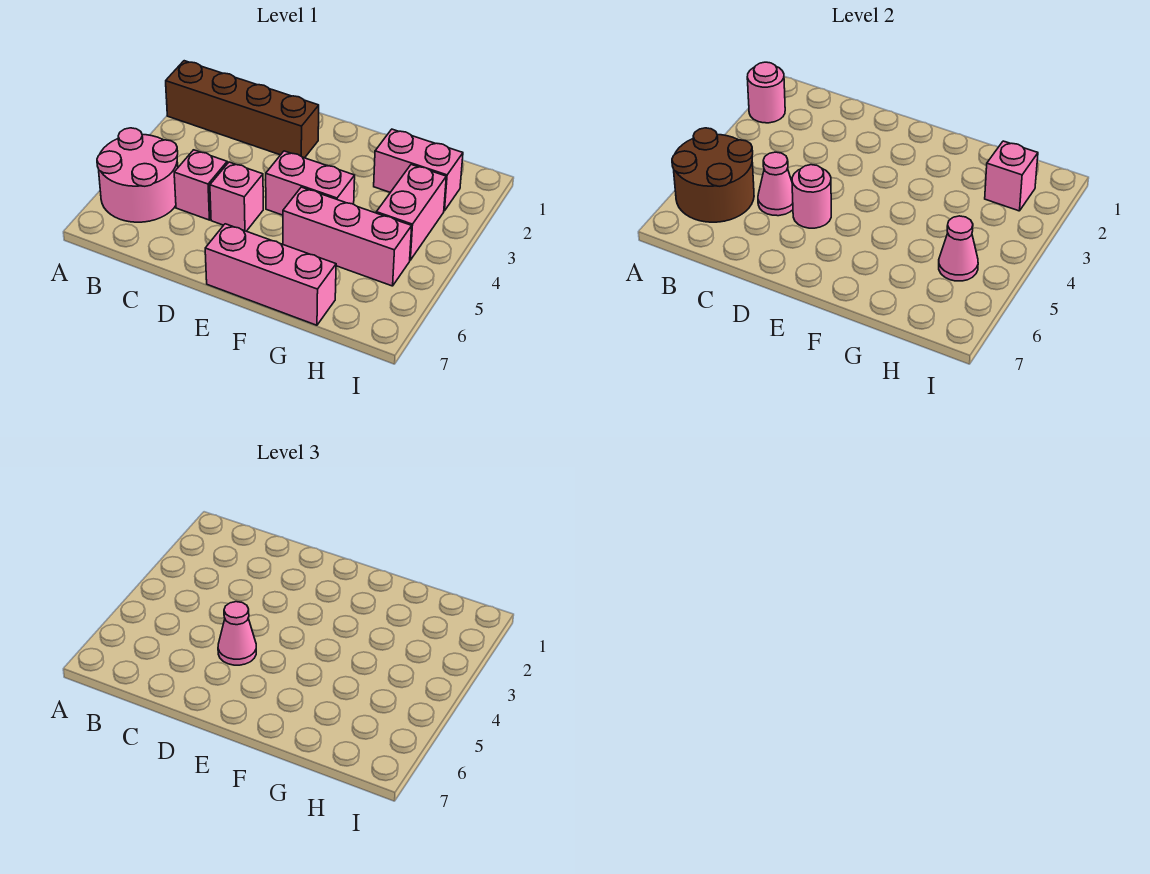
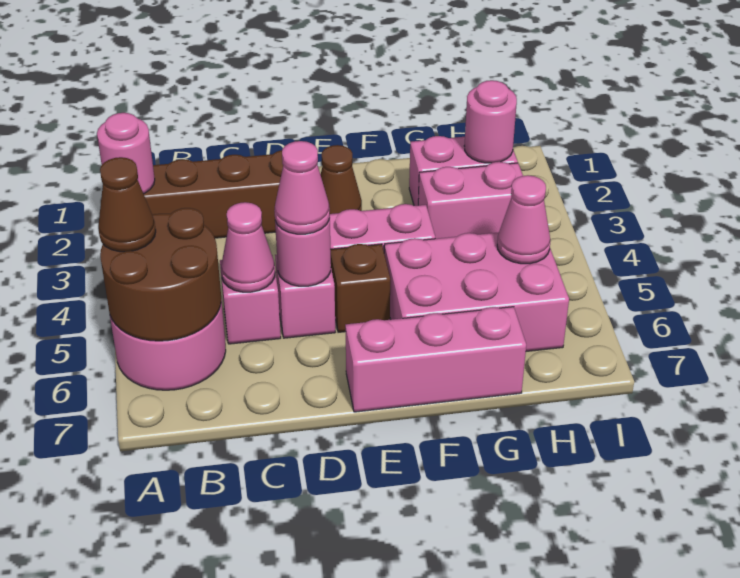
none -> brown cone A5 level 3
none -> brown cone E2 level 1
none -> brown brick E5 level 1
pink brick F5:H5 level 1 -> pink brick F5:H6 level 1
pink brick H2 level 2 -> pink round brick H2 level 2
pink brick H3:H4 level 1 -> pink brick G3:H3 level 1

